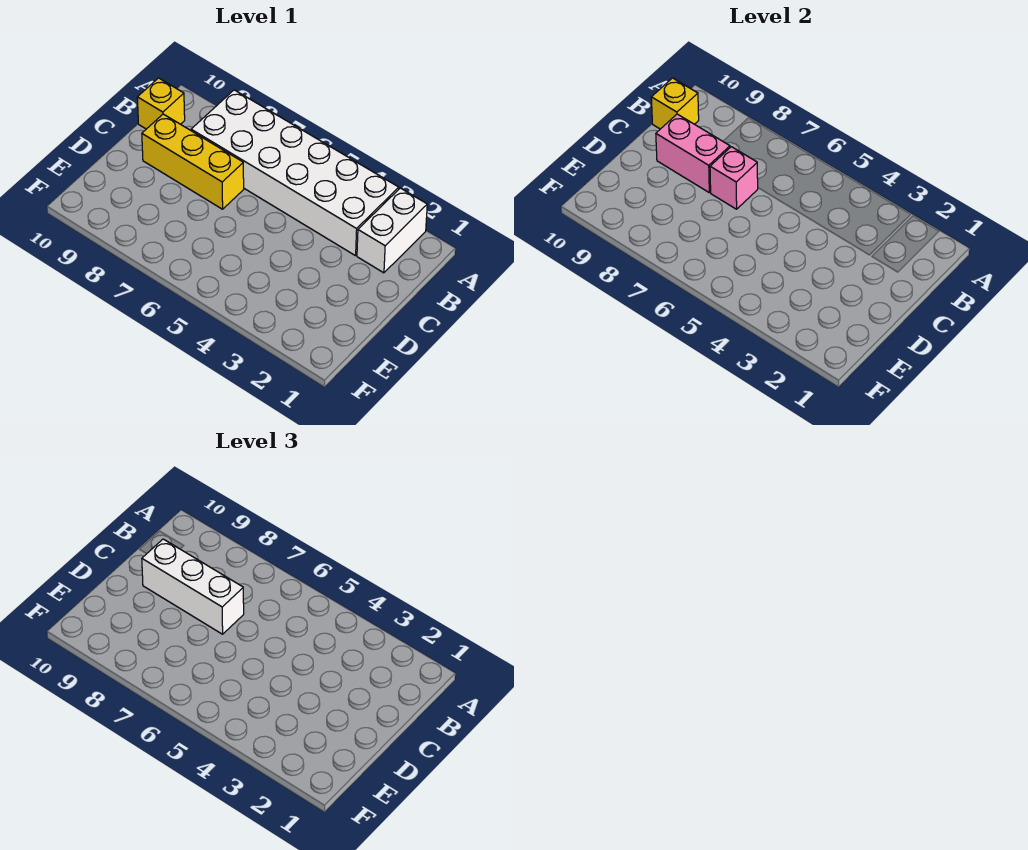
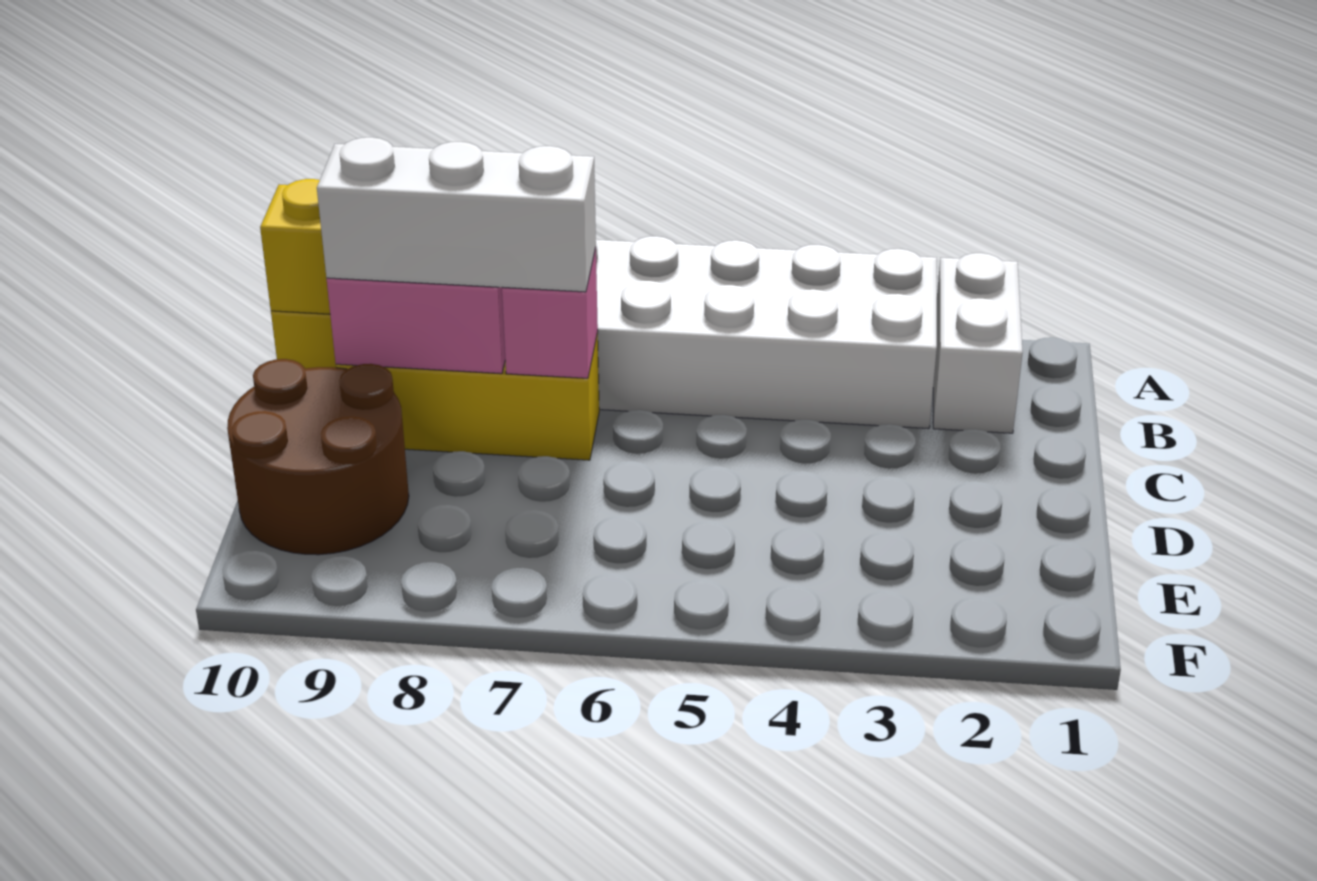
none -> brown round brick D9:E10 level 1

